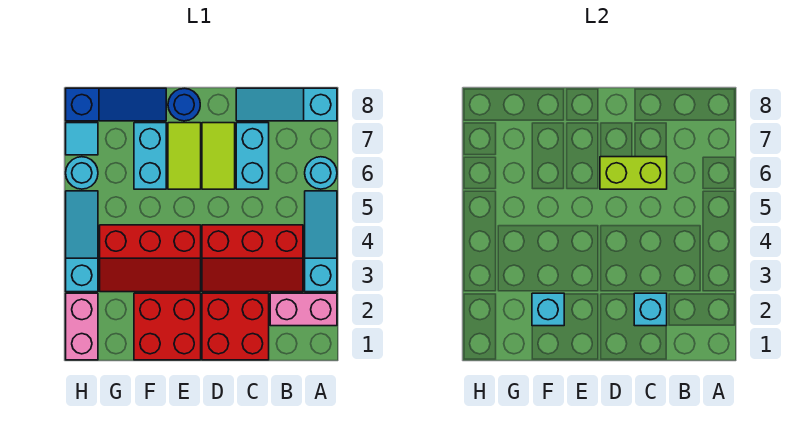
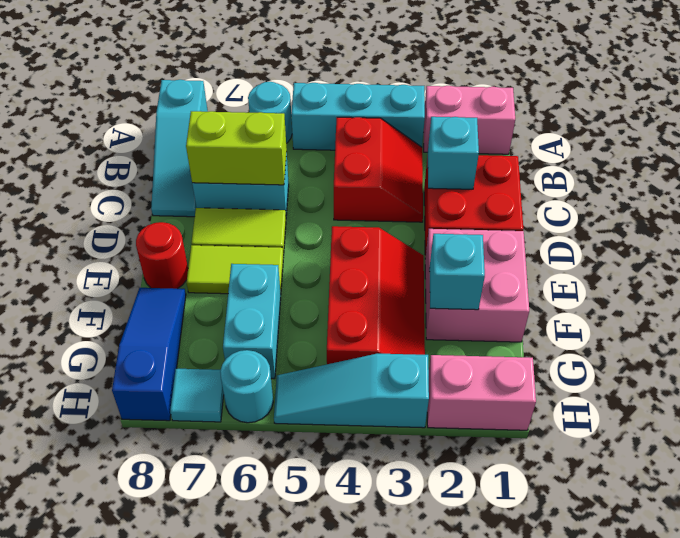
pink brick A2:B2 level 1 -> pink brick A1:A2 level 1
cyan slope A3:A5 level 1 top 3 -> cyan brick A3:A5 level 1
red slope B3:D4 level 1 top 4 -> red slope B3:C4 level 1 top 4
lime brick C6:D6 level 2 -> lime brick C6:C7 level 2
red brick E1:F2 level 1 -> pink brick E1:F2 level 1
blue round brick E8 level 1 -> red round brick E8 level 1
cyan brick F6:F7 level 1 -> cyan brick F6:G6 level 1

